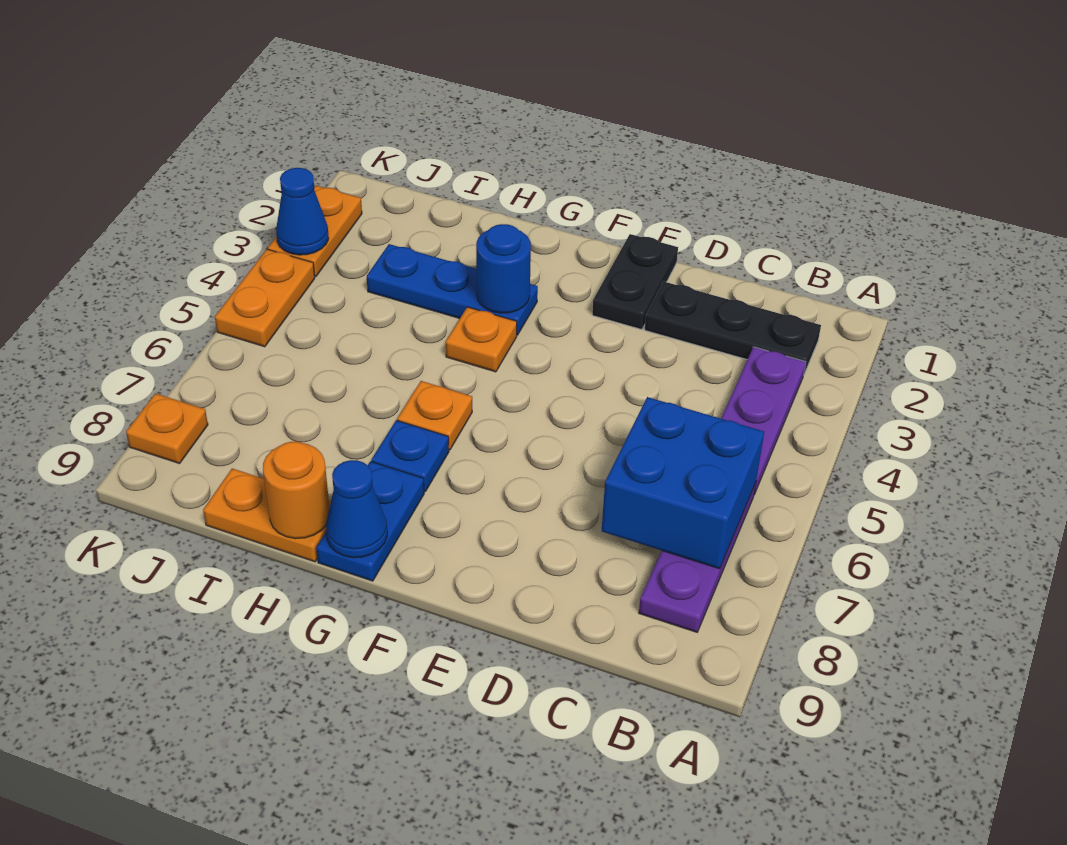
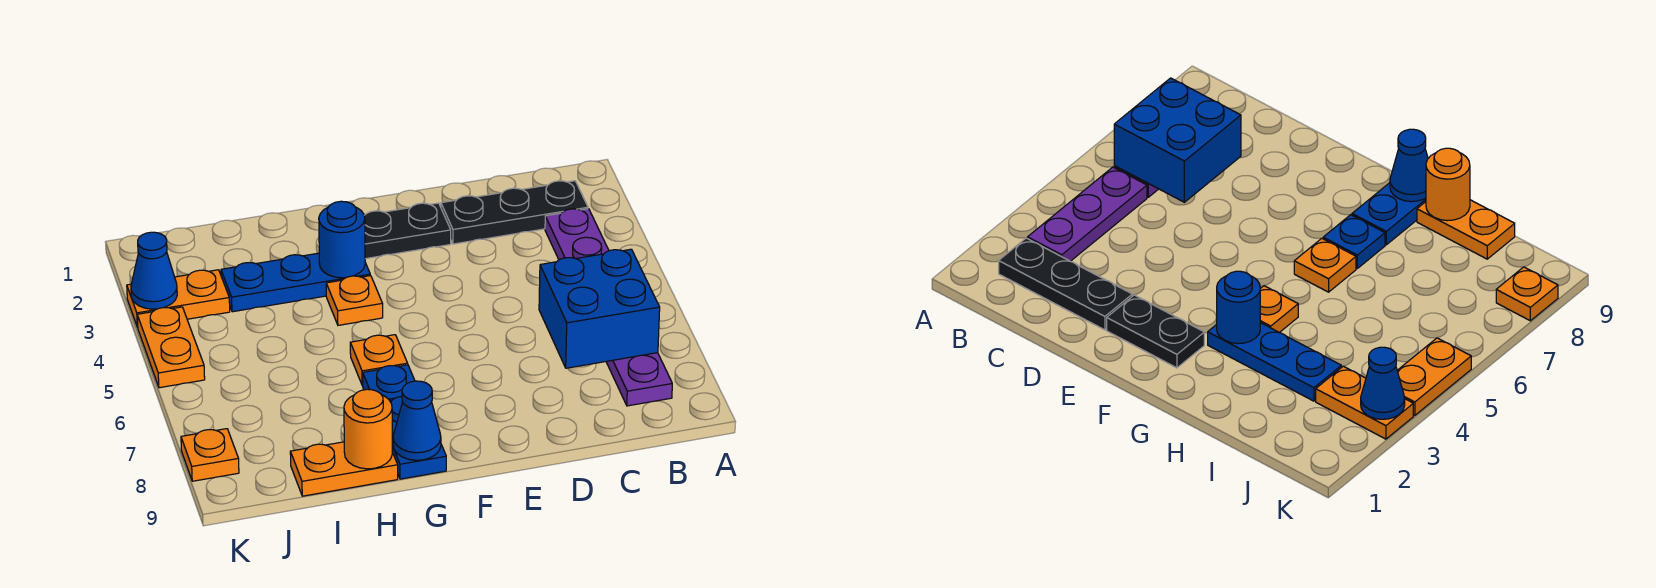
black plate E1:E2 level 1 -> black plate E2:F2 level 1
orange plate K2:K3 level 1 -> orange plate J3:K3 level 1

